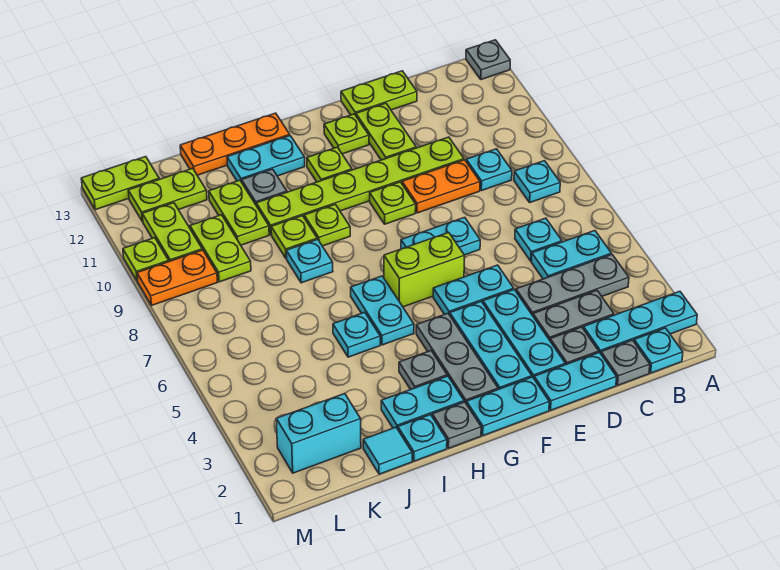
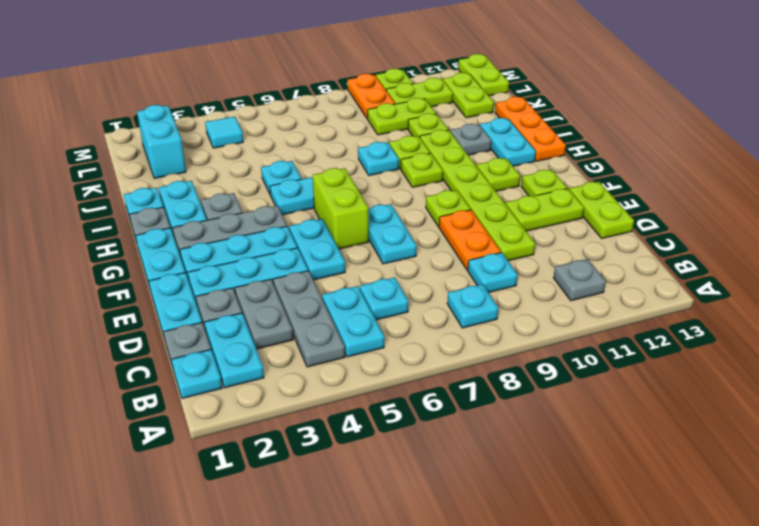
cyan plate A2:C2 level 1 -> cyan plate B2:C2 level 1
grey plate A13 level 1 -> grey plate B11 level 1
cyan tile J1 level 1 -> cyan tile L4 level 1
lime plate J10:J11 level 1 -> lime plate J10 level 1

